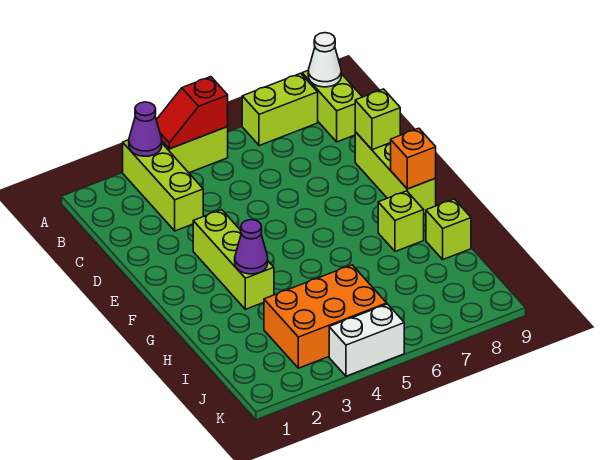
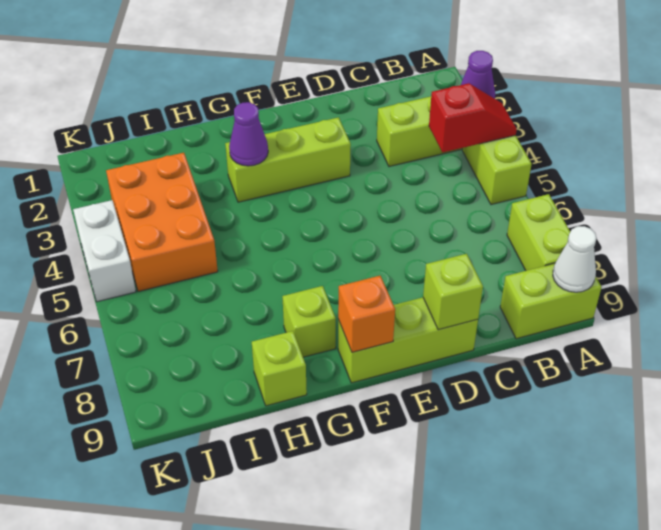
red slope A4:A5 level 2 top 5 -> red slope A4:B4 level 2 top B

